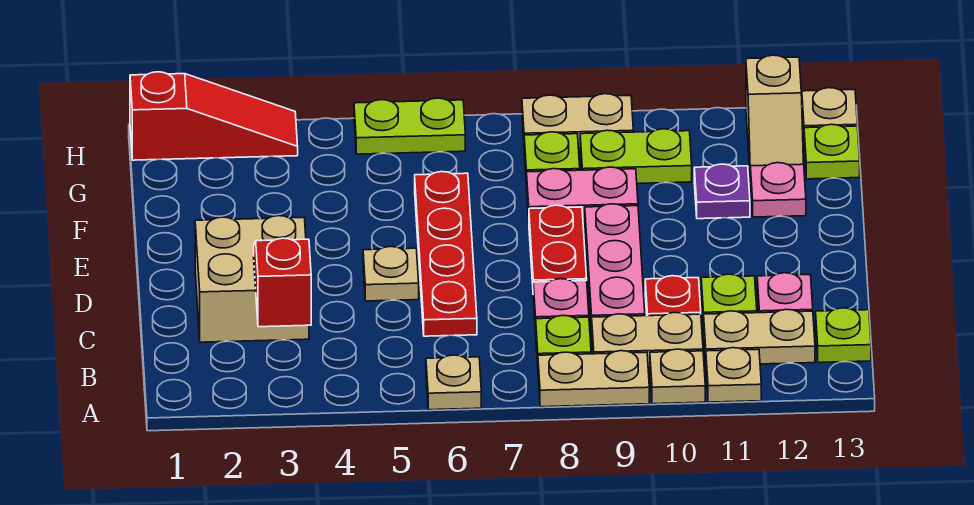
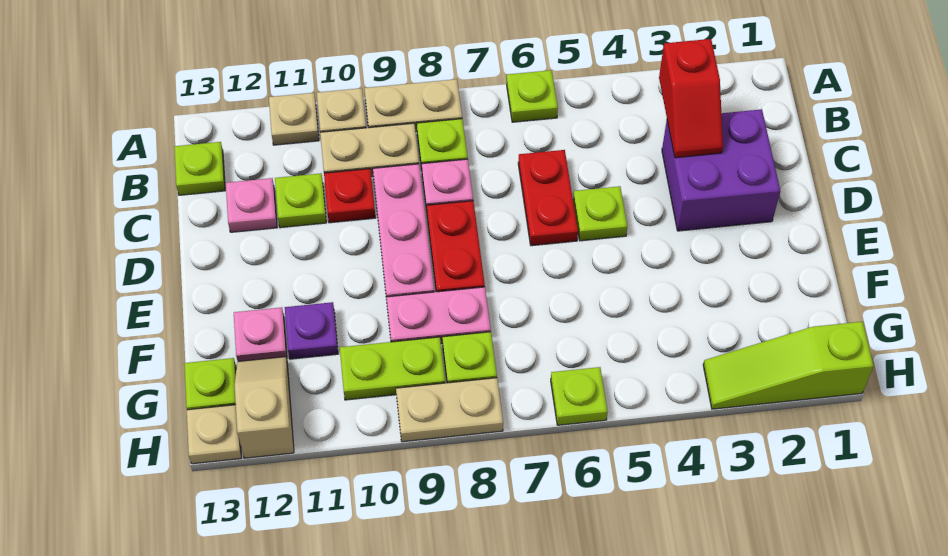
tan plate A6 level 1 -> lime plate A6 level 1
tan plate B11:B12 level 1 -> none
tan brick C2:D3 level 1 -> purple brick C2:D3 level 1
red plate C6:F6 level 1 -> red plate C6:D6 level 1
tan plate D5 level 1 -> lime plate D5 level 1
red slope H1:H3 level 1 top 1 -> lime slope H1:H3 level 1 top 1
lime plate H5:H6 level 1 -> lime plate H6 level 1

